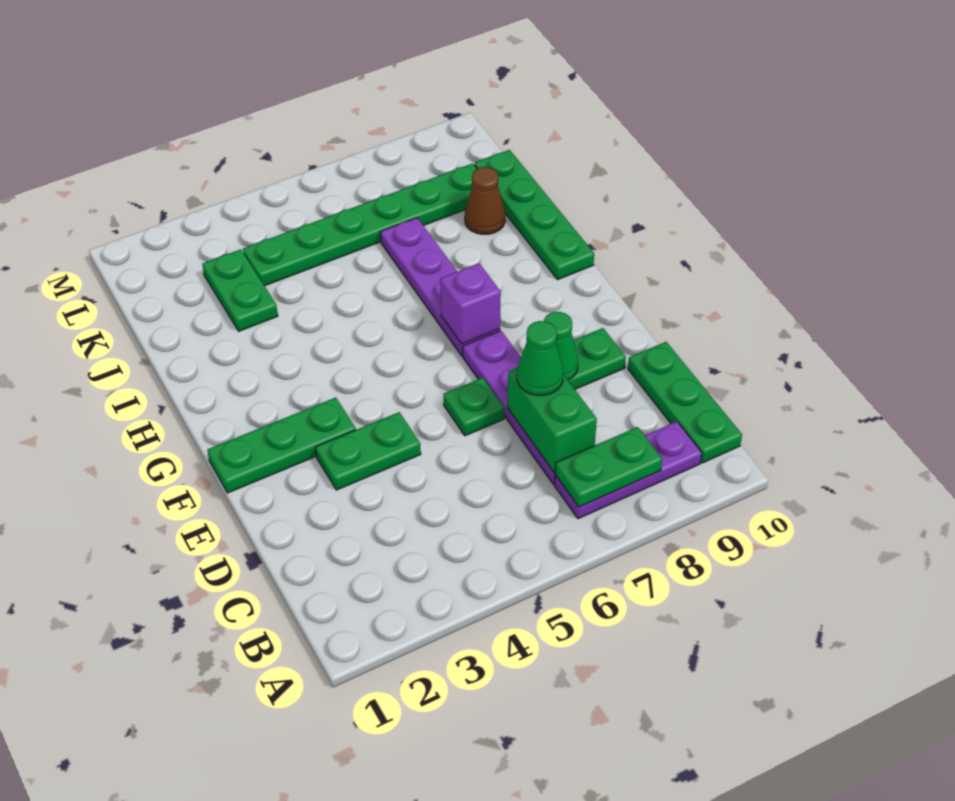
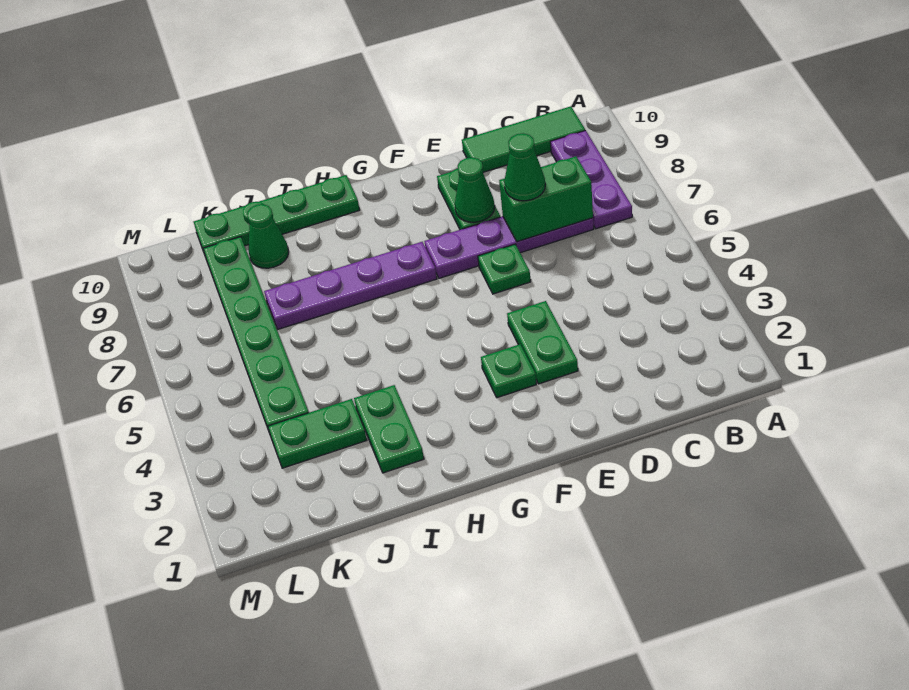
green plate B7:B8 level 2 -> green plate I2:I3 level 1
green plate B10:D10 level 1 -> green tile B10:D10 level 1
green plate F1:F3 level 1 -> green plate F3 level 1
purple brick G7 level 2 -> none
brown cone J9 level 1 -> green cone J9 level 1

